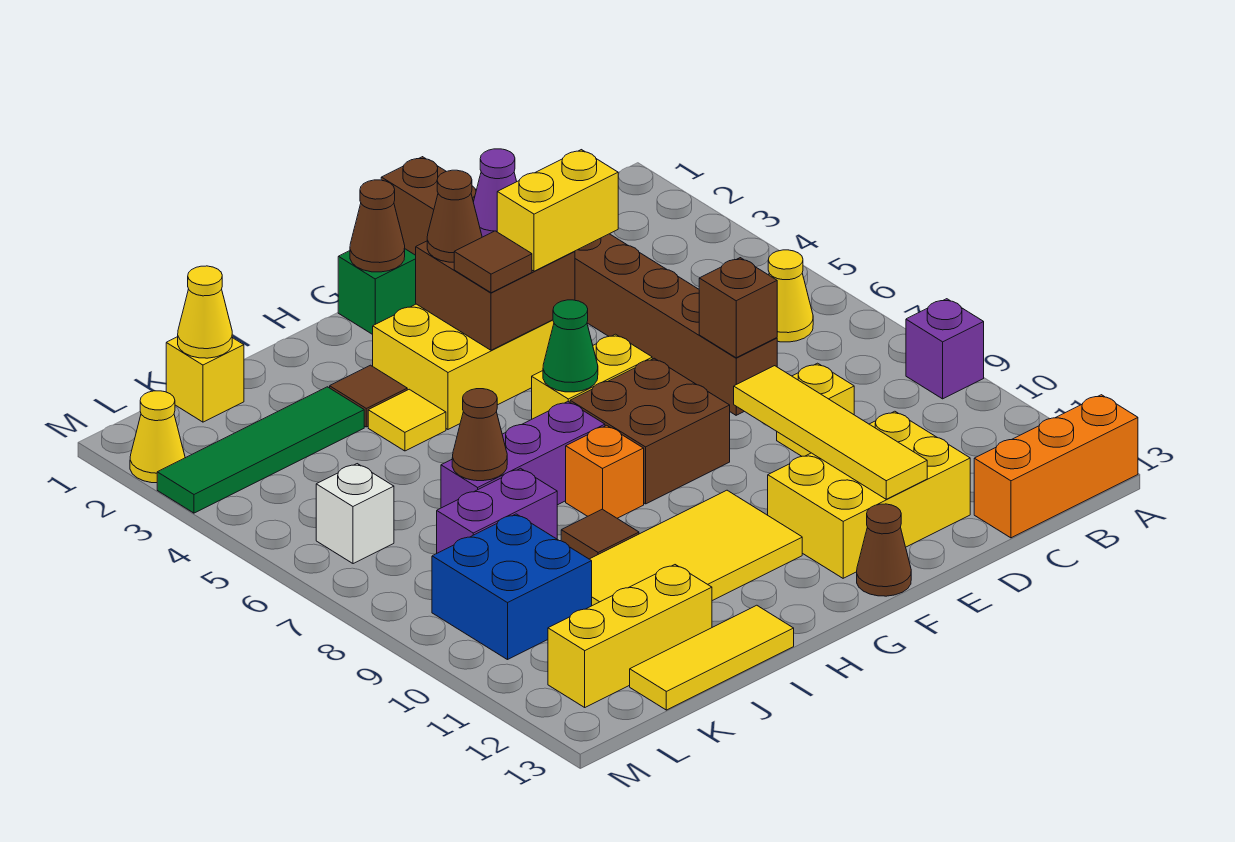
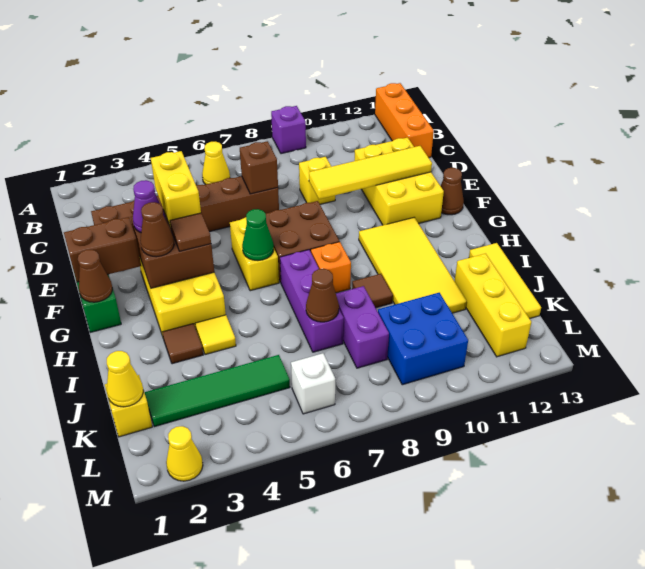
green tile J3:M3 level 1 -> green tile K2:K5 level 1

